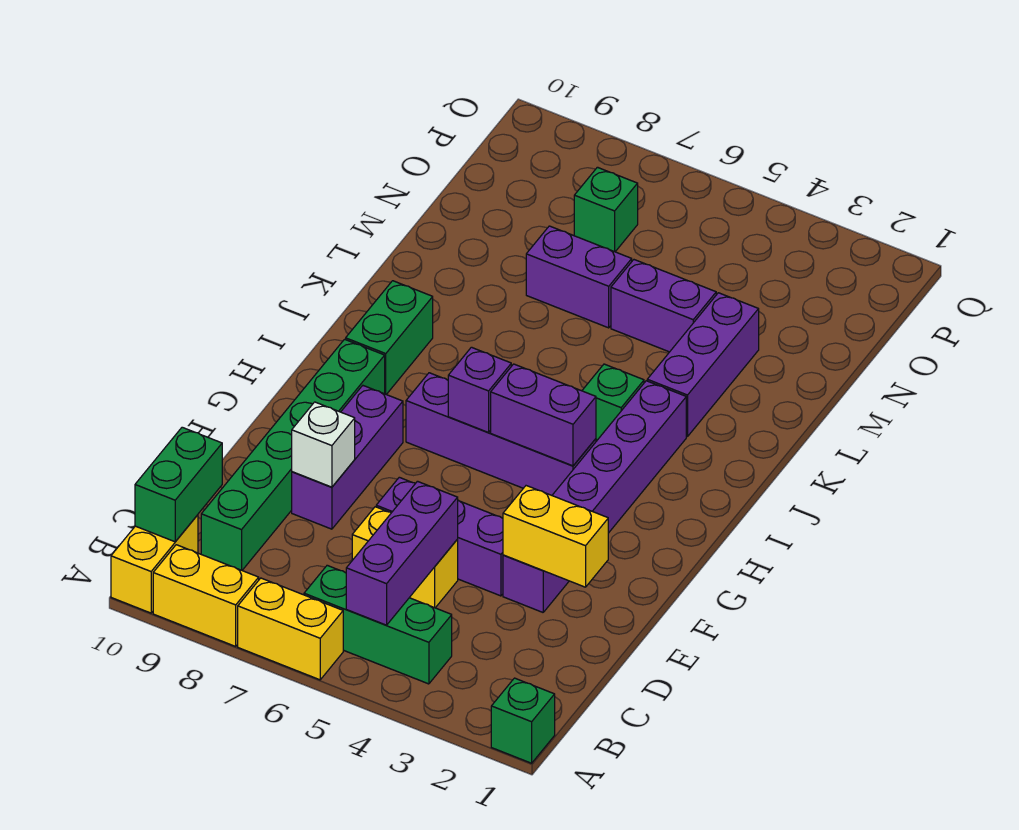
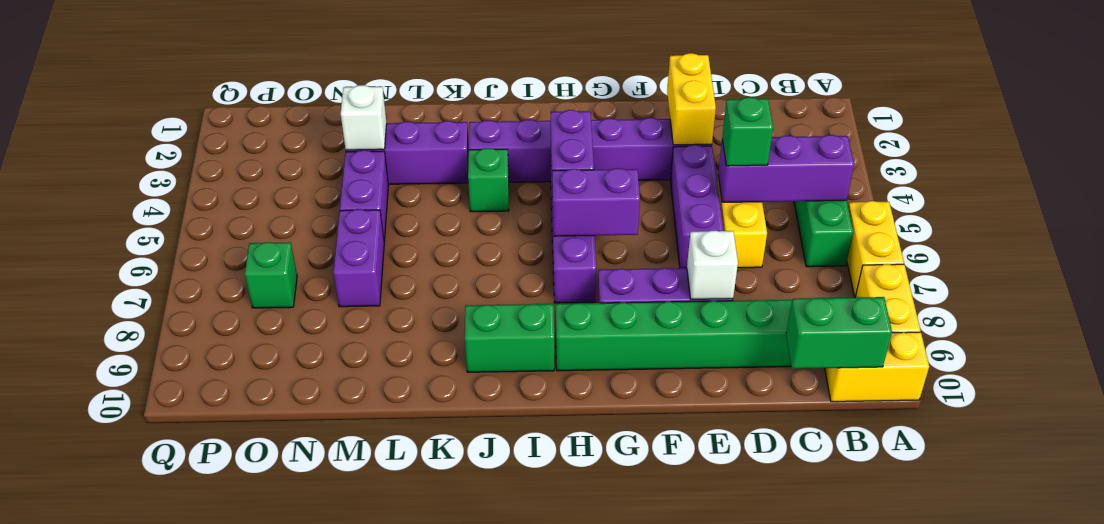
green brick A1 level 1 -> green brick D5 level 3
purple brick H6 level 2 -> purple brick G6:H6 level 2
none -> white brick M3 level 2

